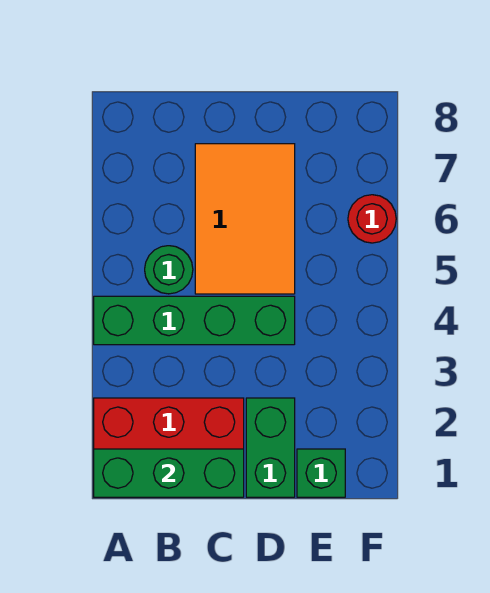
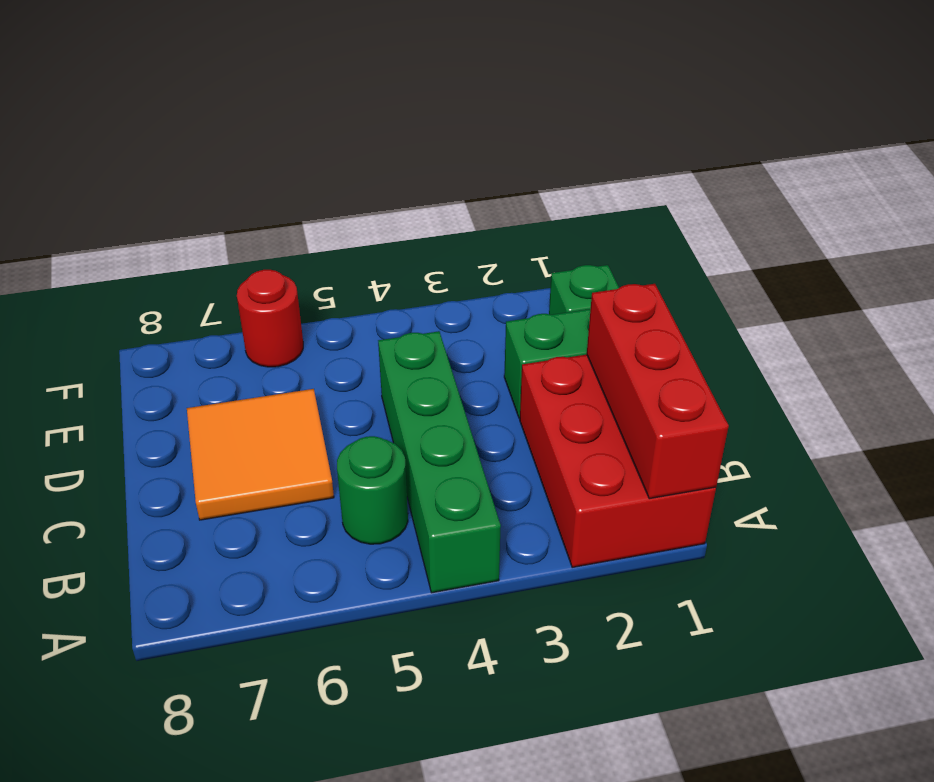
green brick A1:C1 level 2 -> red brick A1:C1 level 2
orange tile C5:D7 level 1 -> orange tile C6:D7 level 1

